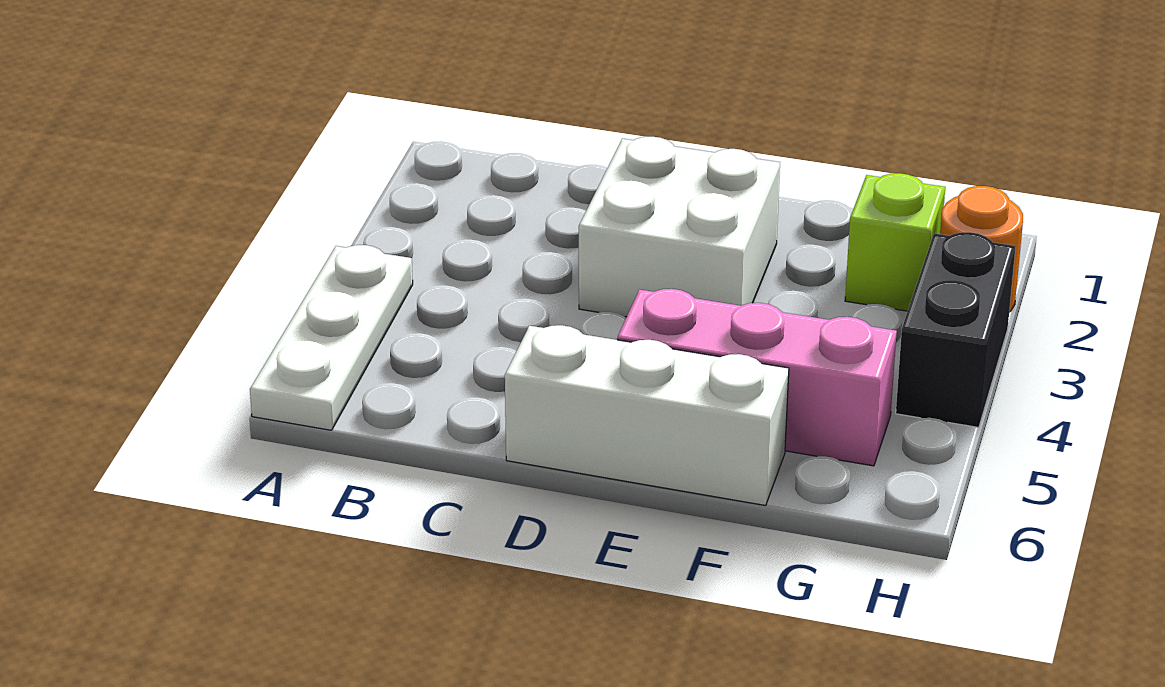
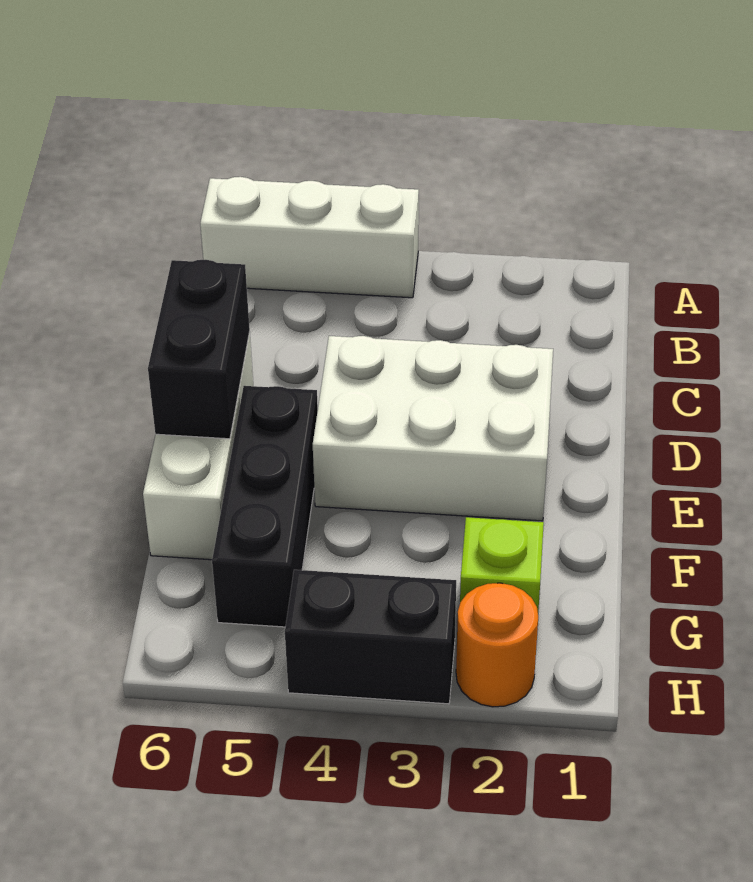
white plate A4:A6 level 1 -> white brick A4:A6 level 1
white brick D2:E3 level 1 -> white brick D2:E4 level 1
none -> black brick D6:E6 level 2
pink brick E5:G5 level 1 -> black brick E5:G5 level 1

